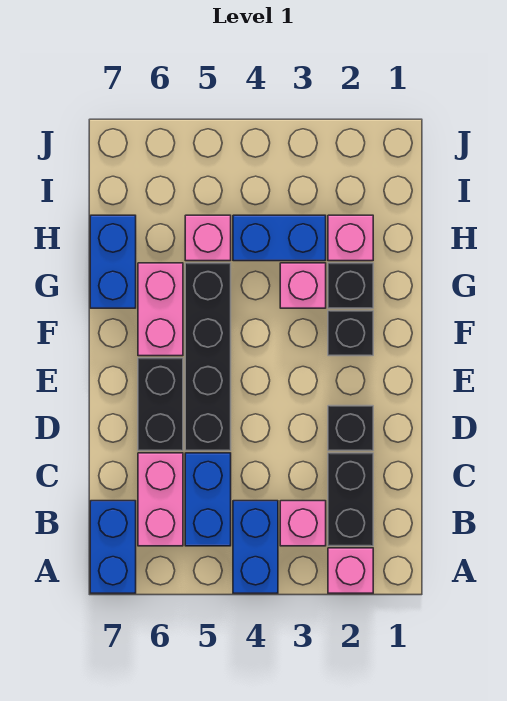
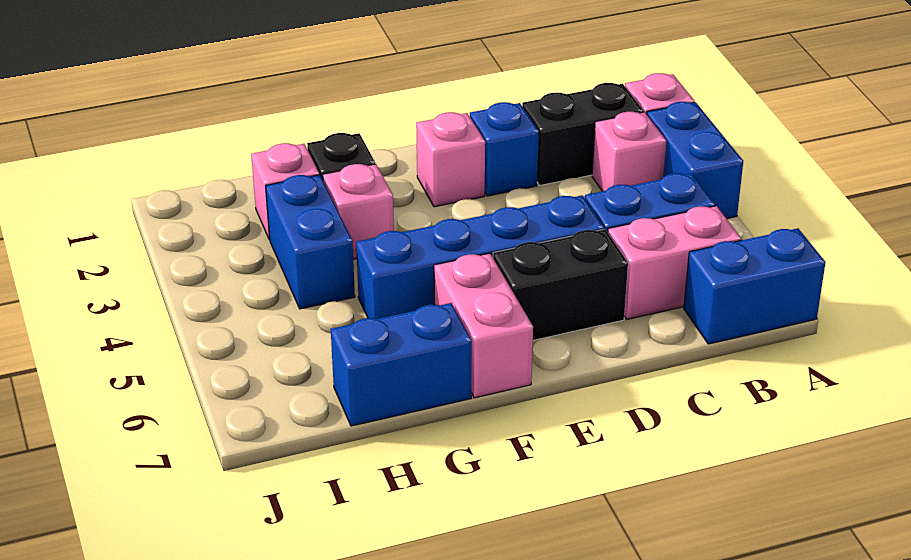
blue brick A4:B4 level 1 -> blue brick A3:A4 level 1
black brick D2 level 1 -> blue brick D2 level 1
black brick D5:G5 level 1 -> blue brick D5:G5 level 1
black brick F2 level 1 -> none
pink brick F6:G6 level 1 -> pink brick F6:F7 level 1
pink brick H5 level 1 -> pink brick E2 level 1

